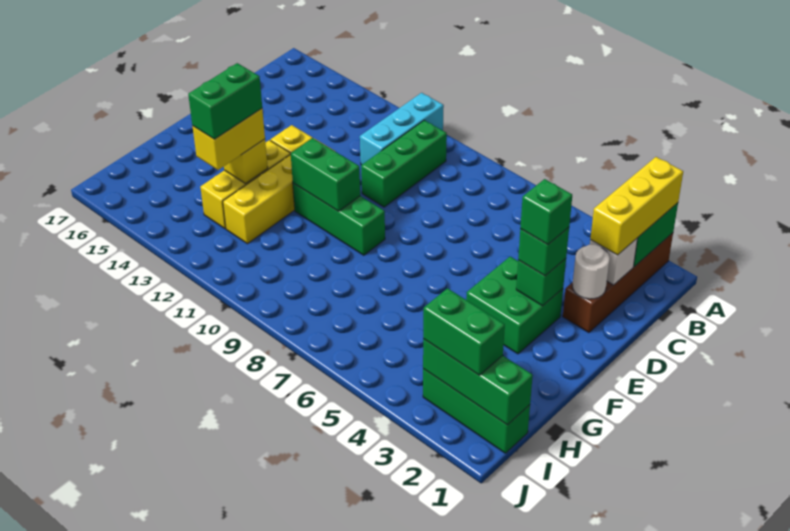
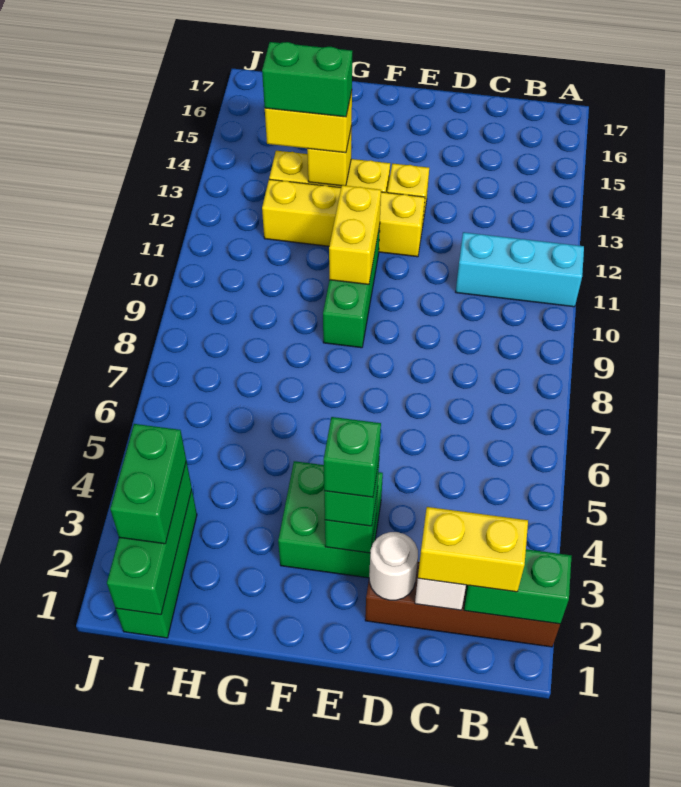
yellow brick A2:C2 level 3 -> yellow brick B2:C2 level 3
green brick B10:D10 level 1 -> none
green brick F10:F11 level 2 -> yellow brick F10:F11 level 2

